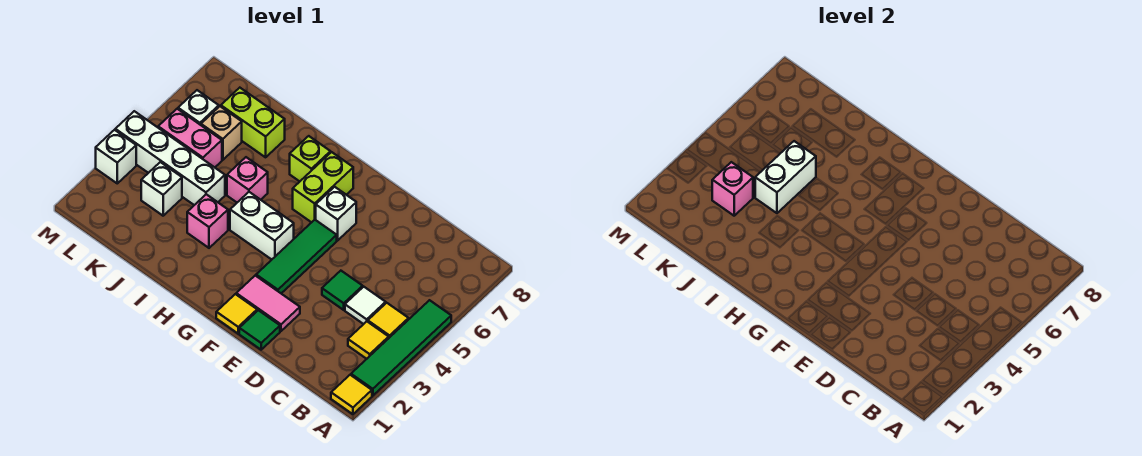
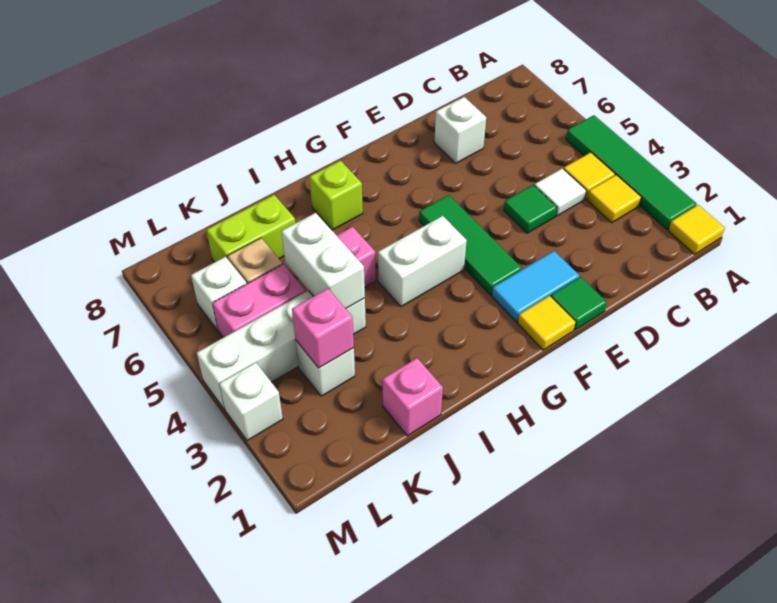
pink tile E2:F2 level 1 -> cyan tile E2:F2 level 1
white brick F6 level 1 -> white brick D7 level 1
lime brick G6:G7 level 1 -> none
pink brick I3 level 1 -> pink brick J1 level 1

